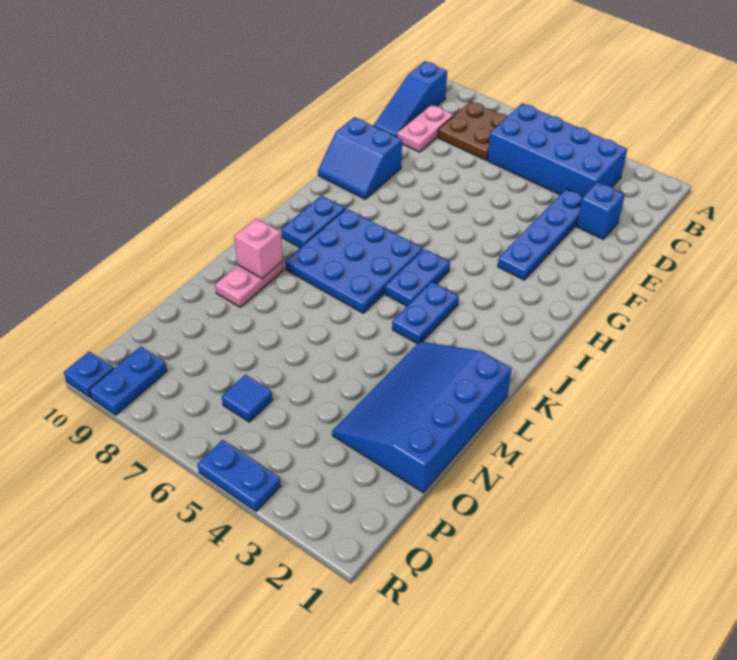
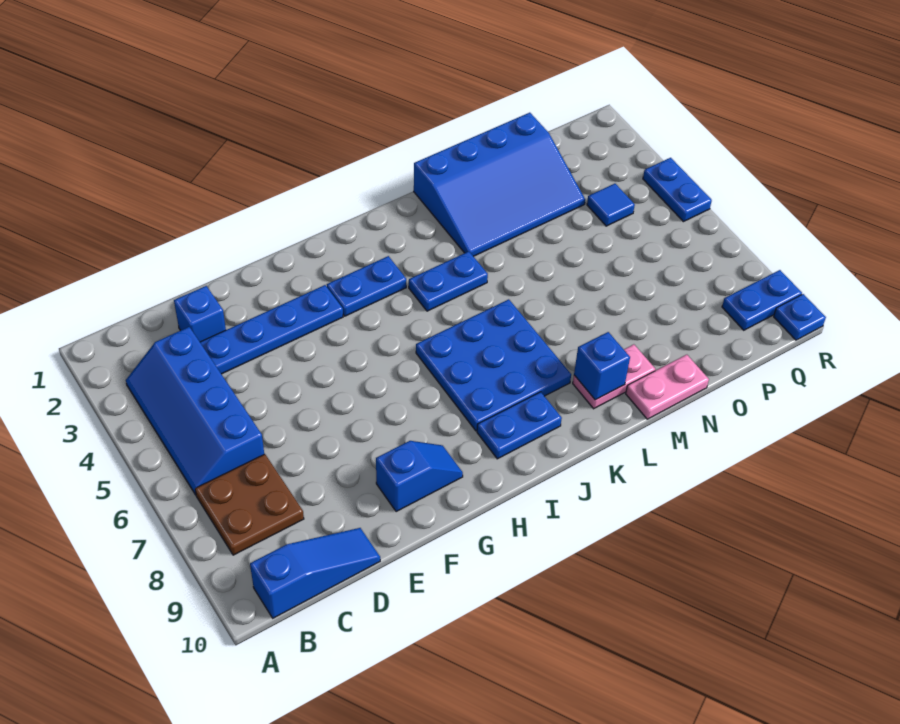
blue brick B3:C6 level 1 -> blue slope B3:C6 level 1 top C
pink plate C9:D9 level 1 -> pink plate M10:N10 level 1
blue slope F9:G10 level 1 top F -> blue slope F9:G9 level 1 top F
blue plate I5:J5 level 1 -> blue plate H3:I3 level 1
pink brick L9 level 2 -> blue brick L9 level 2
blue tile P6 level 1 -> blue tile P4 level 1

